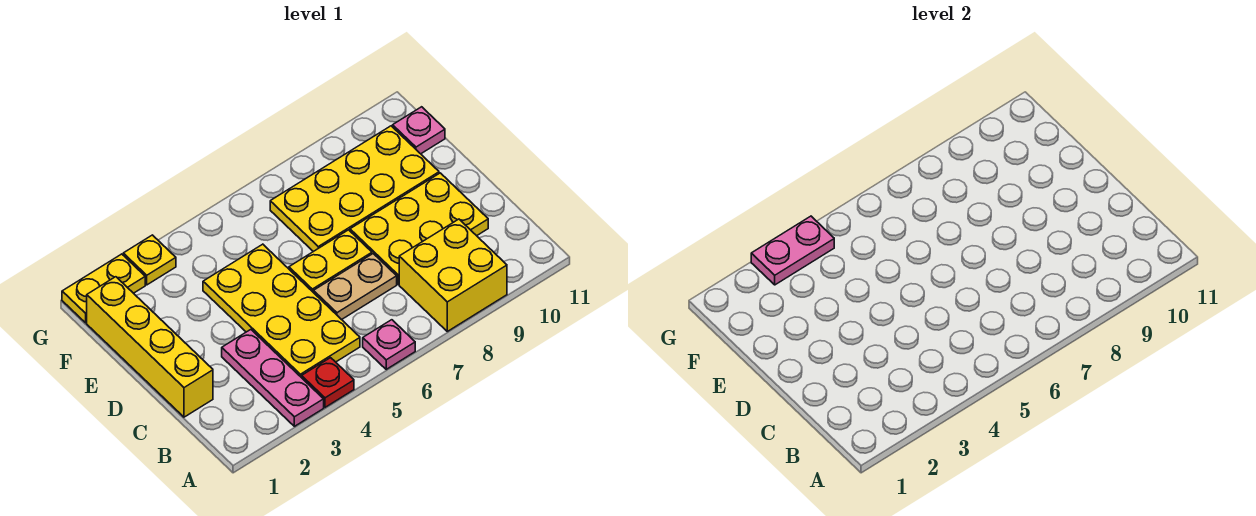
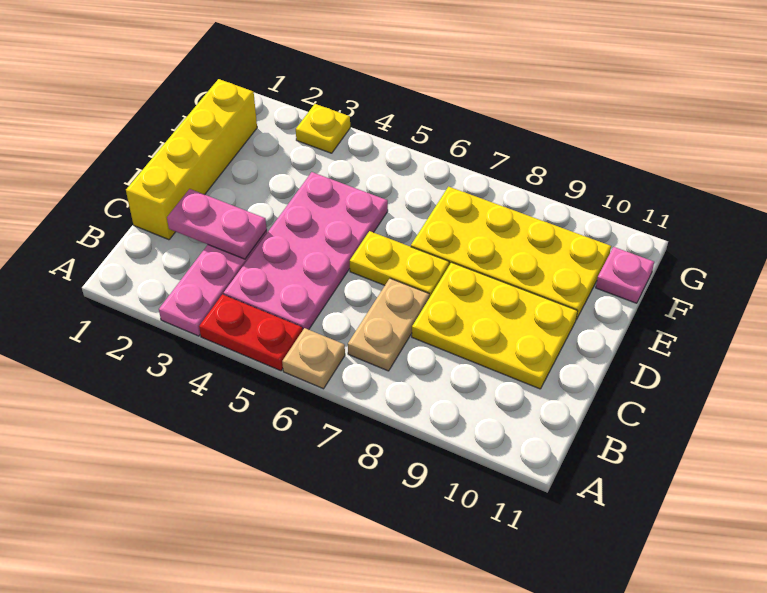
red plate A4 level 1 -> red plate A4:A5 level 1
pink plate A6 level 1 -> tan plate A6 level 1
yellow brick A8:B9 level 1 -> none
yellow plate B4:E5 level 1 -> pink plate B4:E5 level 1
tan plate C6:C7 level 1 -> tan plate B7:C7 level 1
yellow plate G1:G2 level 1 -> none
pink plate G3:G4 level 2 -> pink plate C2:C3 level 2

